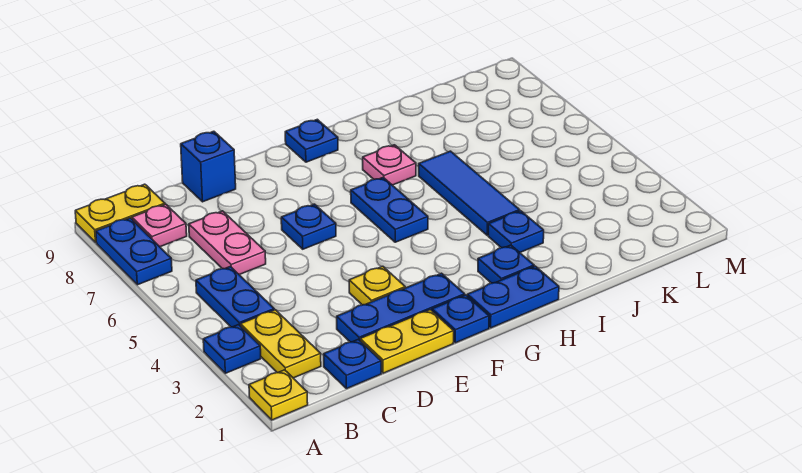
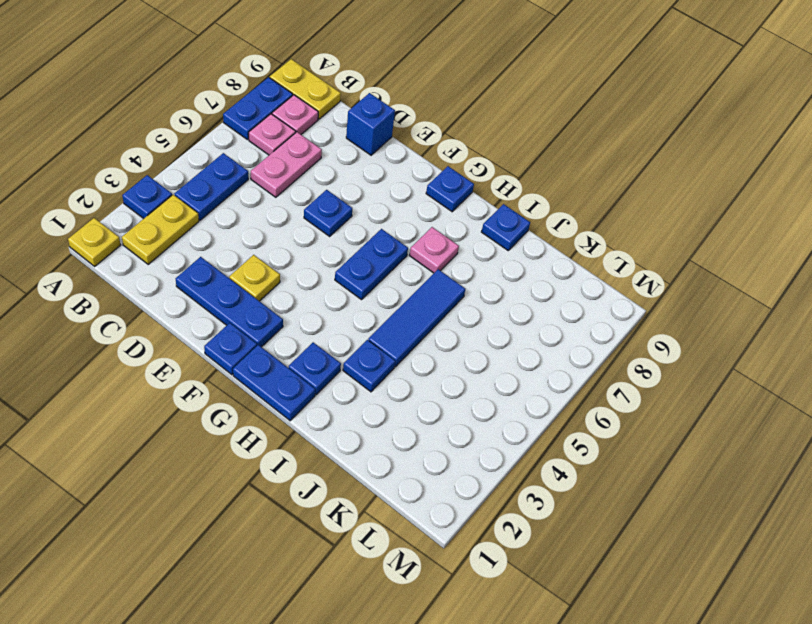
none -> pink plate B7 level 1
blue plate C1 level 1 -> blue plate I9 level 1
yellow plate D1:E1 level 1 -> none

